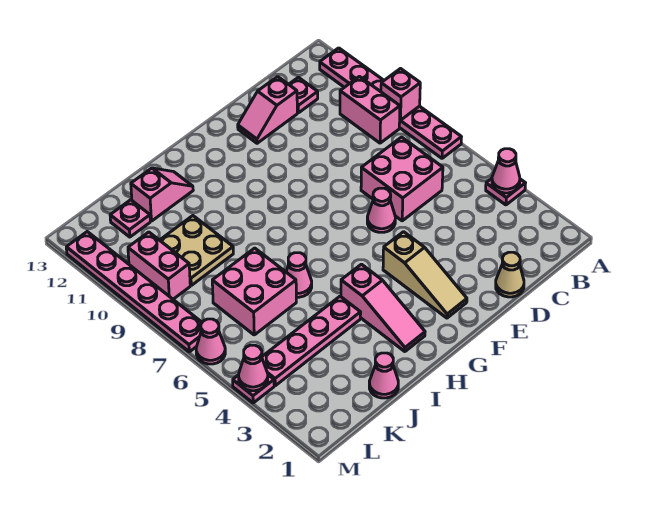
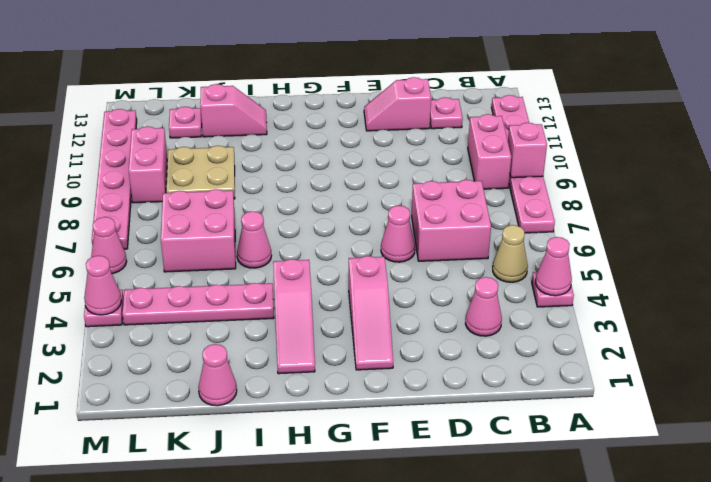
none -> pink cone C3 level 1
tan cone D1 level 1 -> tan cone B5 level 1
tan slope F2:F4 level 1 top 4 -> pink slope F2:F4 level 1 top 4

